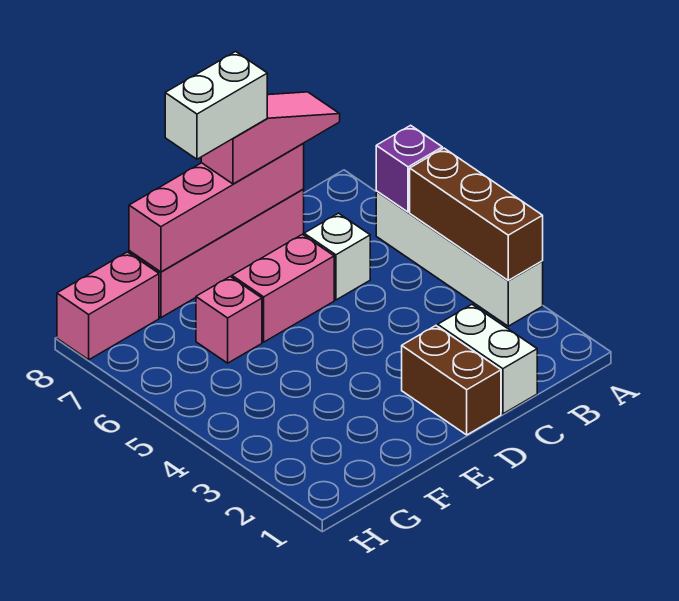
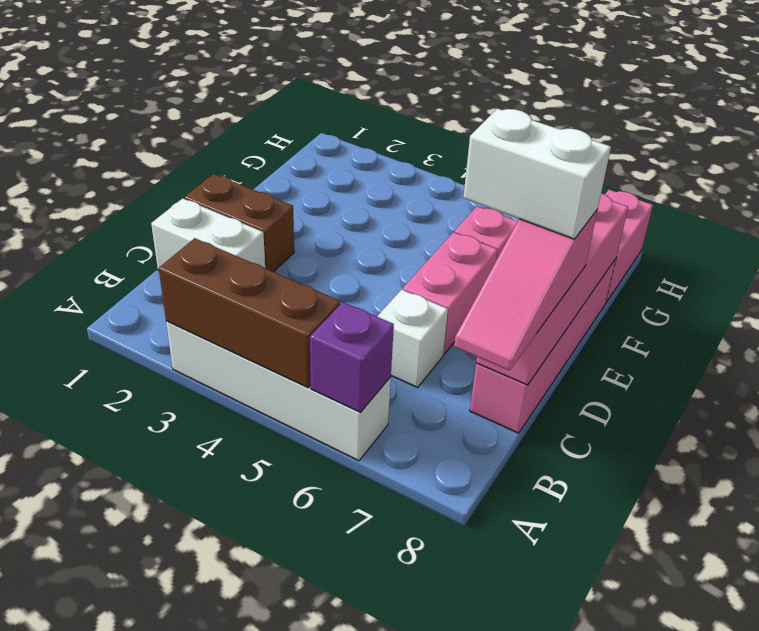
white brick D8:E8 level 4 -> white brick D7:D8 level 4

